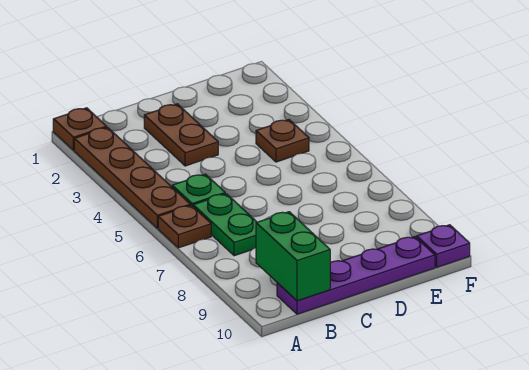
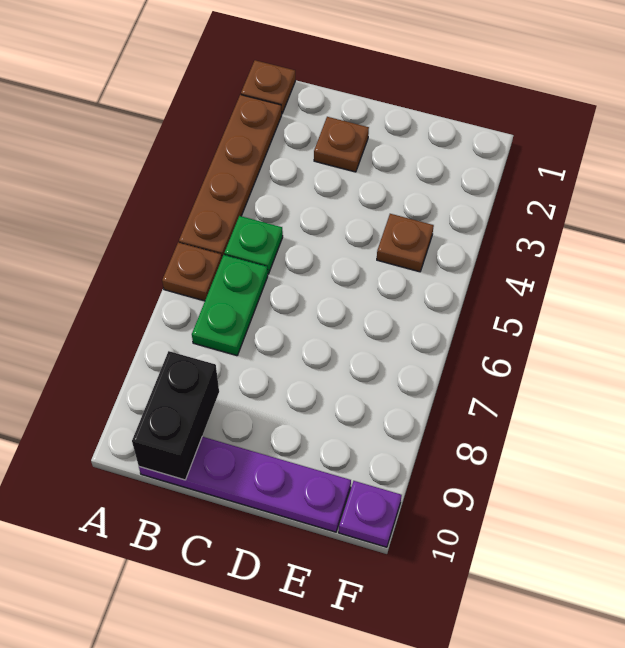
green brick B9:B10 level 2 -> black brick B9:B10 level 2
brown plate C2:C3 level 1 -> brown plate C2 level 1

